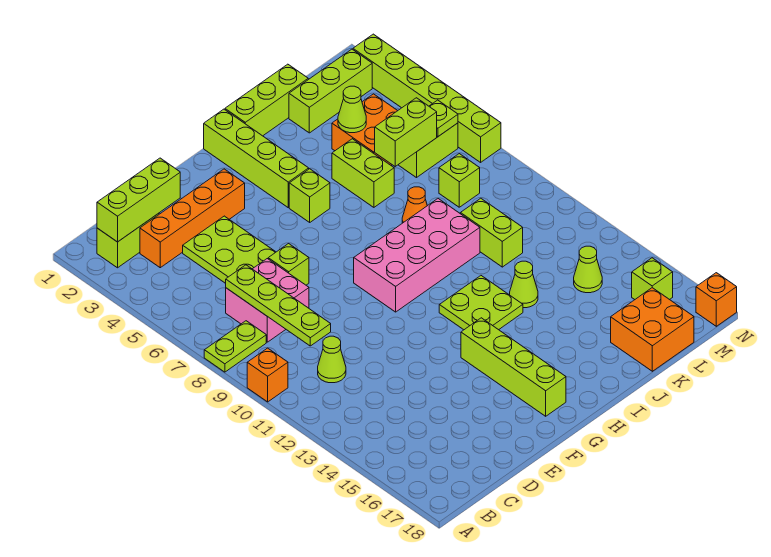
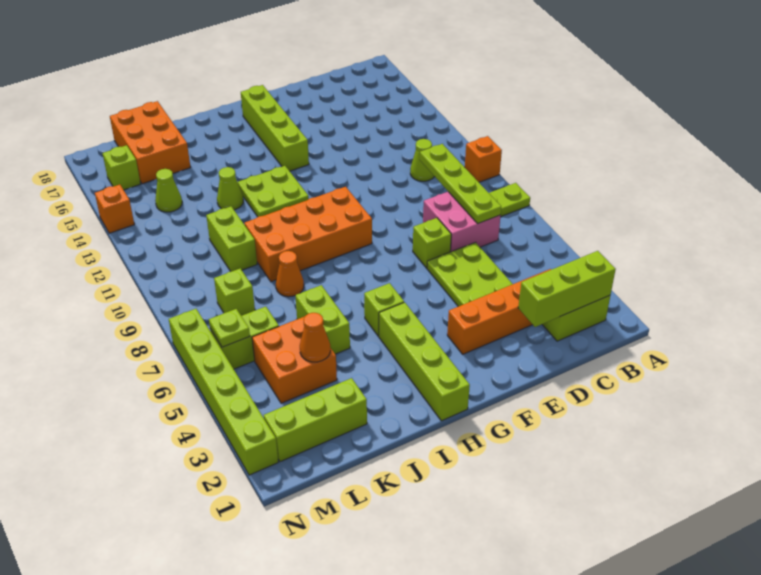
pink brick G9:J10 level 1 -> orange brick G9:J10 level 1
lime brick I1:K1 level 1 -> none
lime cone K4 level 2 -> orange cone K4 level 2
lime brick K6:L6 level 2 -> none
orange brick K17:L18 level 1 -> orange brick K16:L18 level 1
orange brick N18 level 1 -> orange brick N14 level 1

